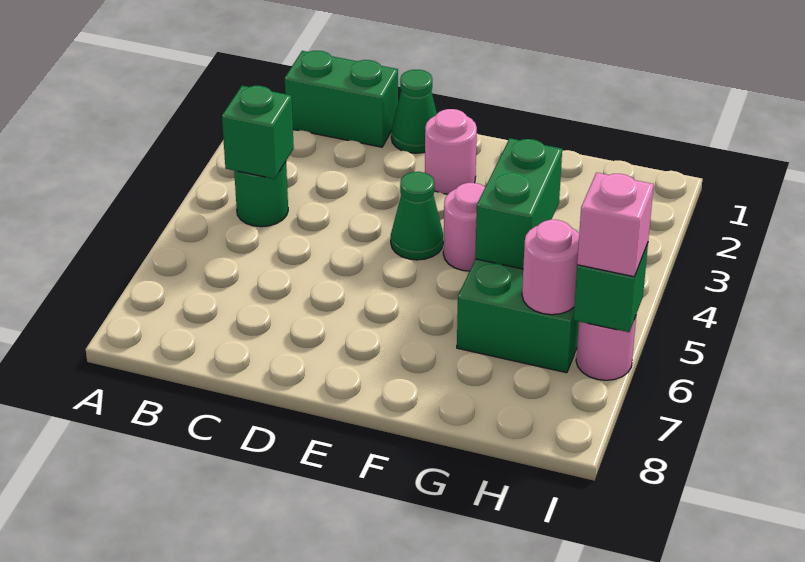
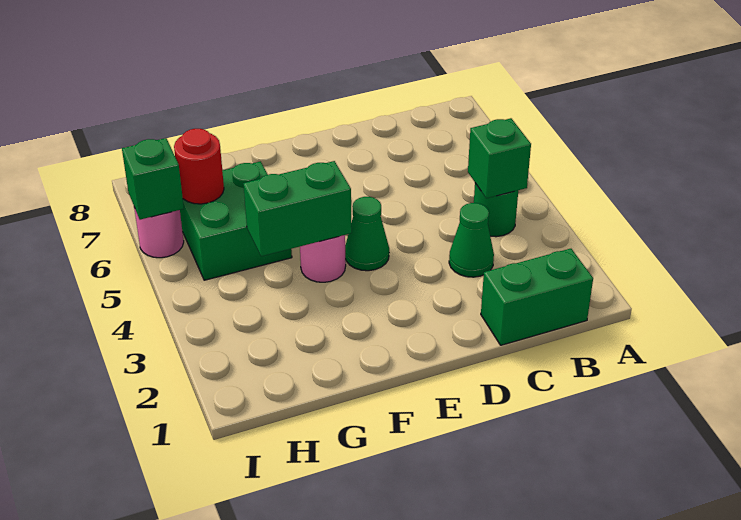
green cone D1 level 1 -> green cone C3 level 1
pink round brick E2 level 1 -> none
green brick G4:G5 level 2 -> green brick F4:G4 level 2
pink round brick H6 level 2 -> red round brick H6 level 2
pink brick I6 level 3 -> none

